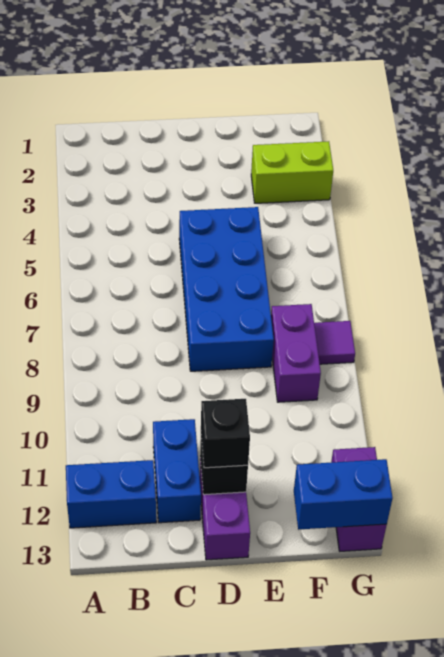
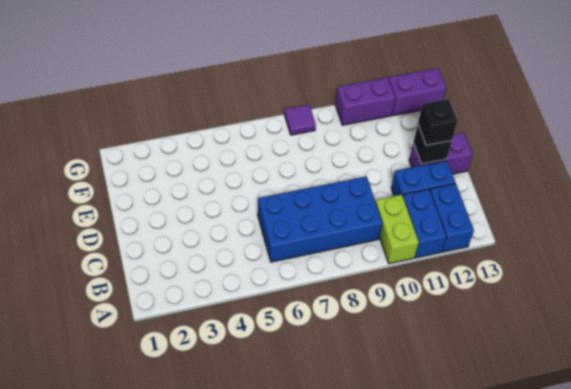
blue brick D5:E8 level 1 -> blue brick B6:C9 level 1
lime brick F3:G3 level 1 -> lime brick A10:B10 level 1
purple brick F8:F9 level 1 -> purple brick G10:G11 level 1
blue brick F13:G13 level 2 -> blue brick A11:B11 level 1

